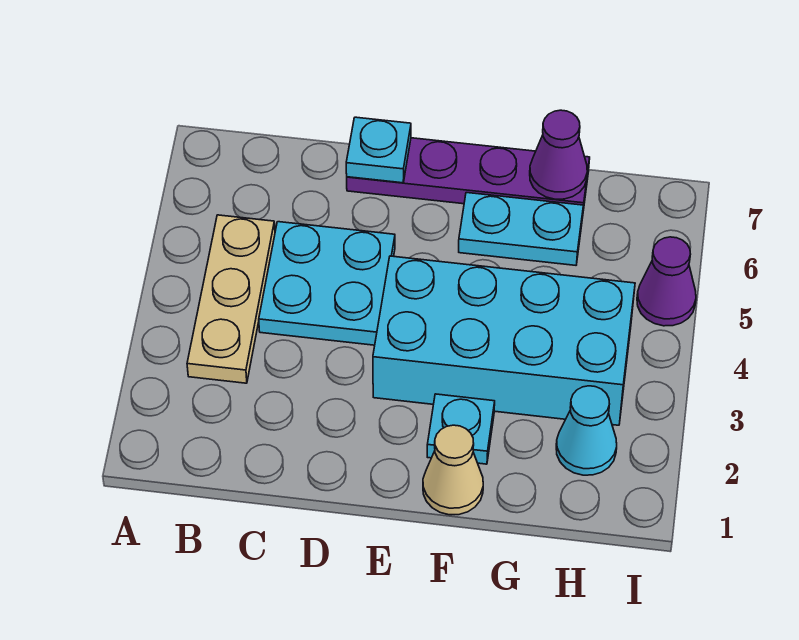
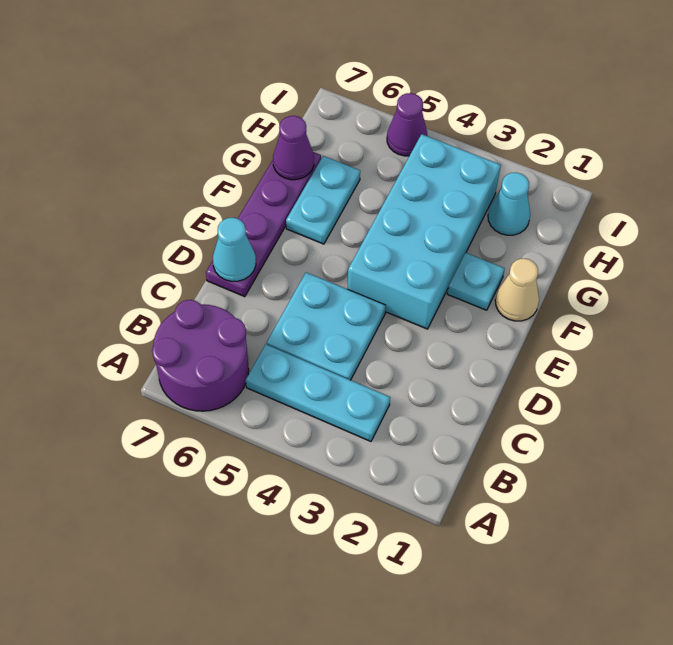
none -> purple round brick A6:B7 level 1
tan plate B3:B5 level 1 -> cyan plate B3:B5 level 1
cyan plate D7 level 2 -> cyan cone D7 level 2

